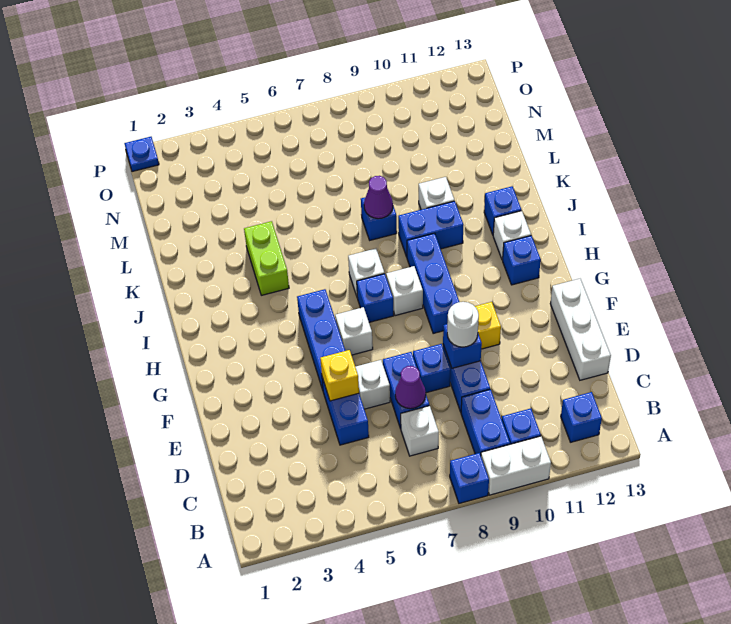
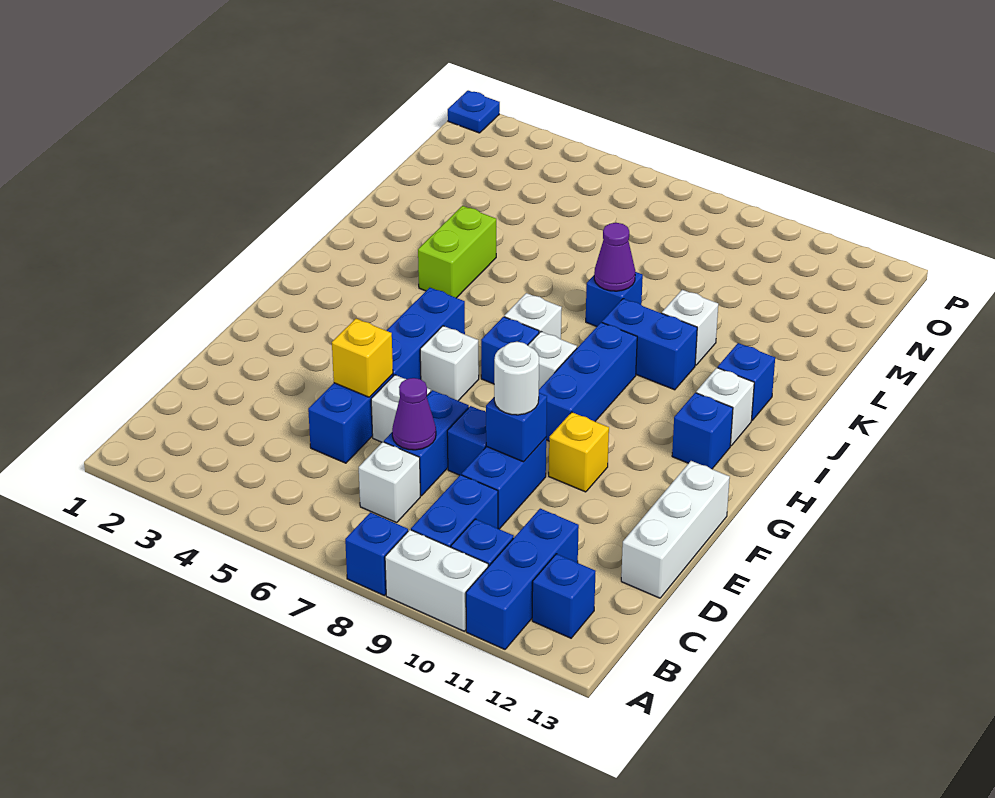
none -> blue brick A11:C11 level 1

